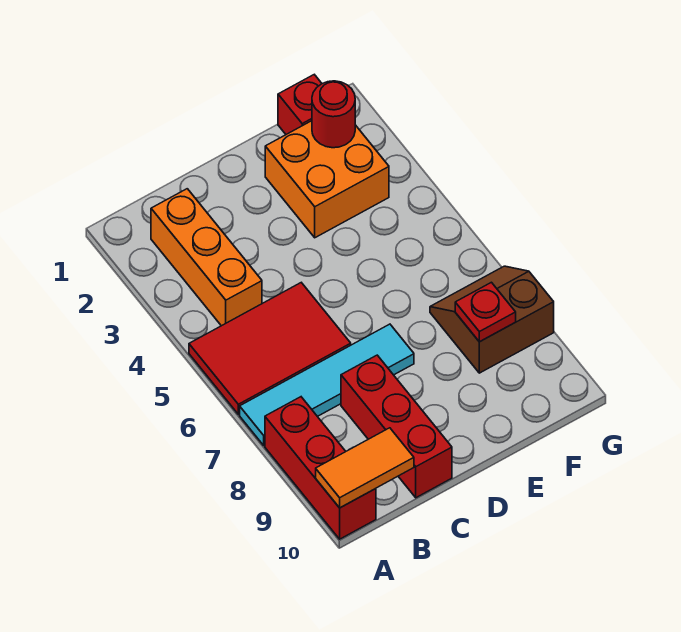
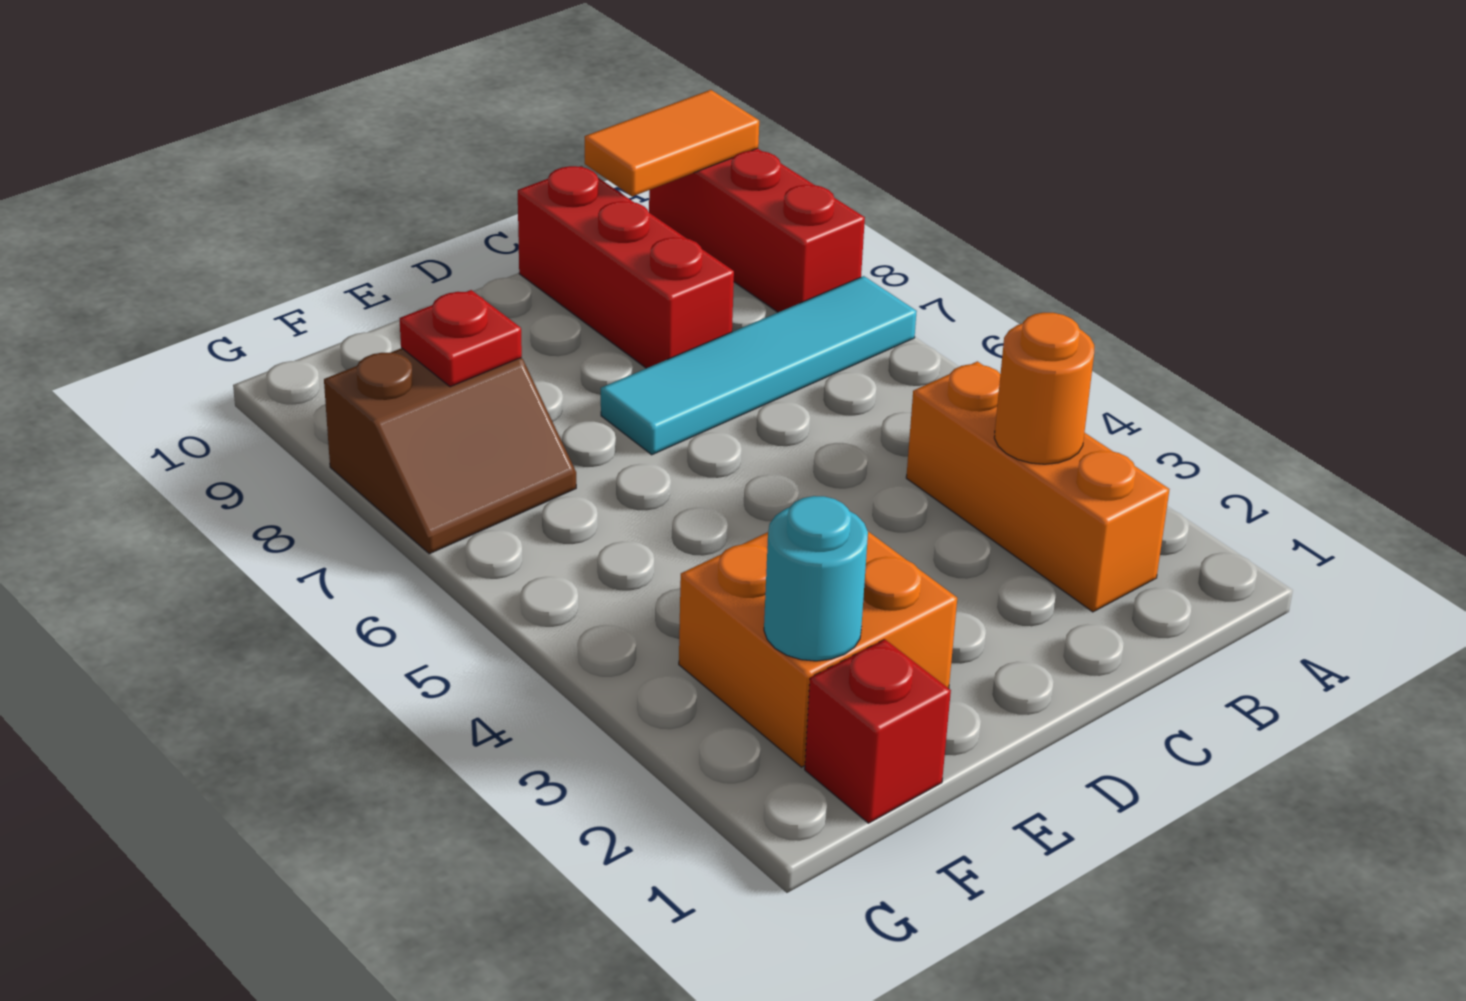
red tile A5:C6 level 1 -> none
none -> orange round brick B3 level 2
red round brick F2 level 2 -> cyan round brick F2 level 2

